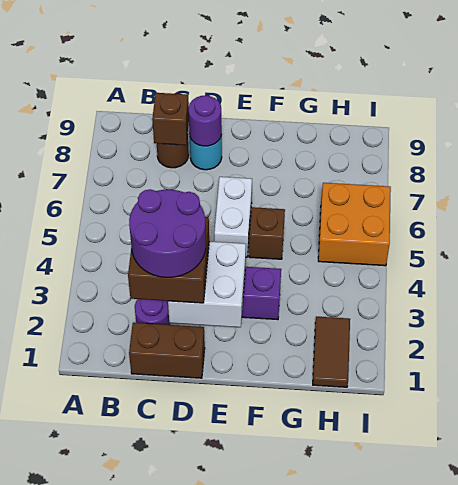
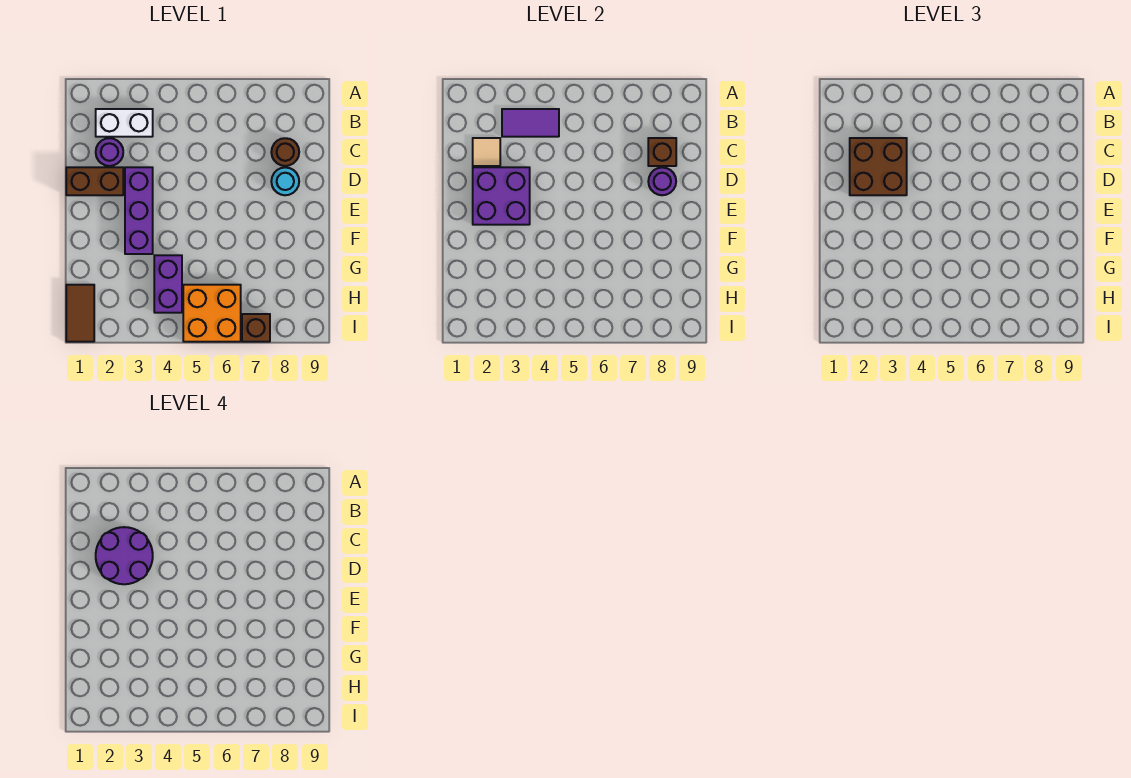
none -> purple tile B3:B4 level 2
brown brick C1:D1 level 1 -> brown brick D1:D2 level 1
none -> tan tile C2 level 2
white brick D2:E3 level 2 -> purple brick D2:E3 level 2
white brick E5:E6 level 1 -> white brick B2:B3 level 1
brown brick F5 level 1 -> brown brick I7 level 1
none -> purple brick G4:H4 level 1
brown tile H1:H2 level 1 -> brown tile H1:I1 level 1

